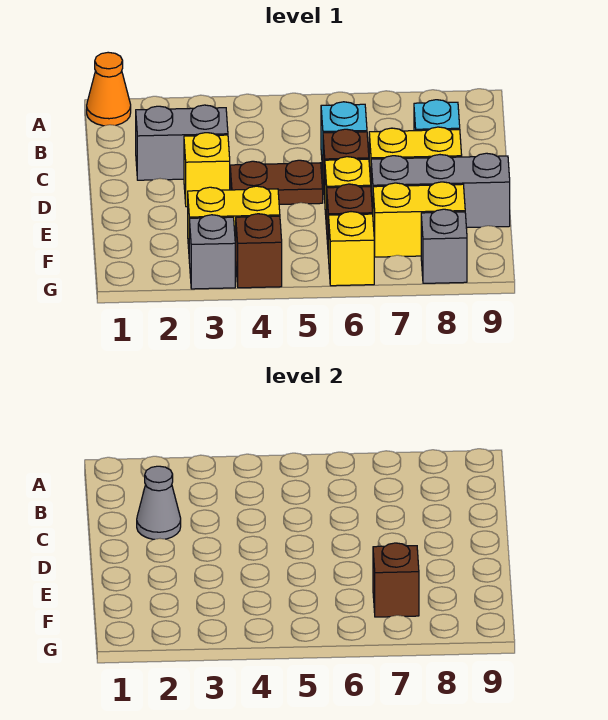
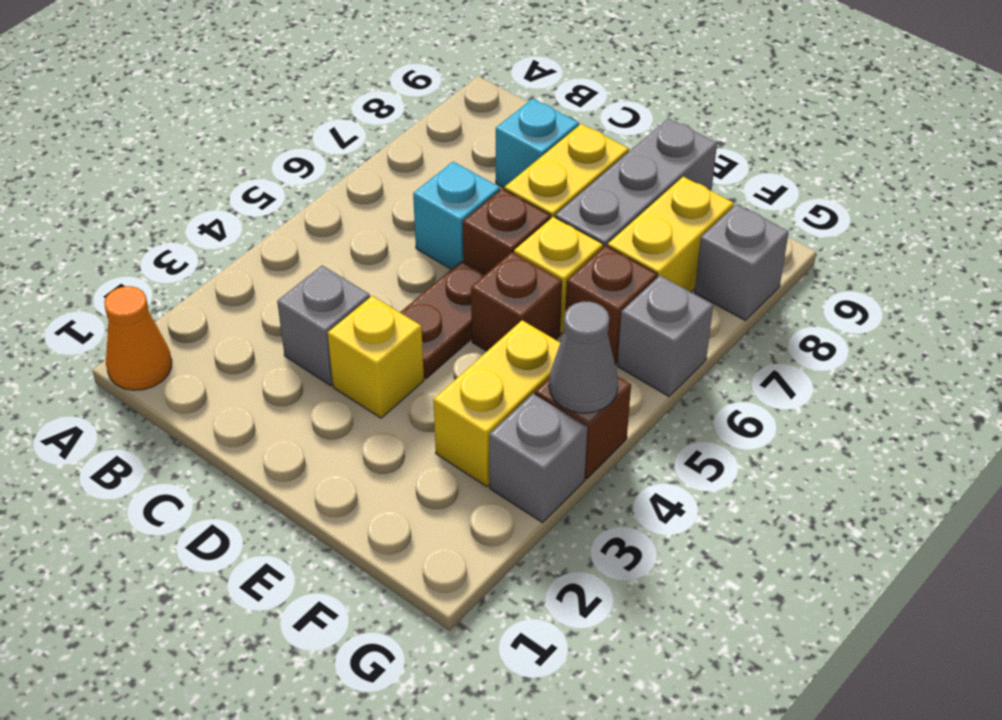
grey brick C2:C3 level 1 -> grey brick C3 level 1
grey cone C2 level 2 -> grey cone G4 level 2
brown brick F7 level 2 -> brown brick E5 level 1
yellow brick G6 level 1 -> grey brick G6 level 1

